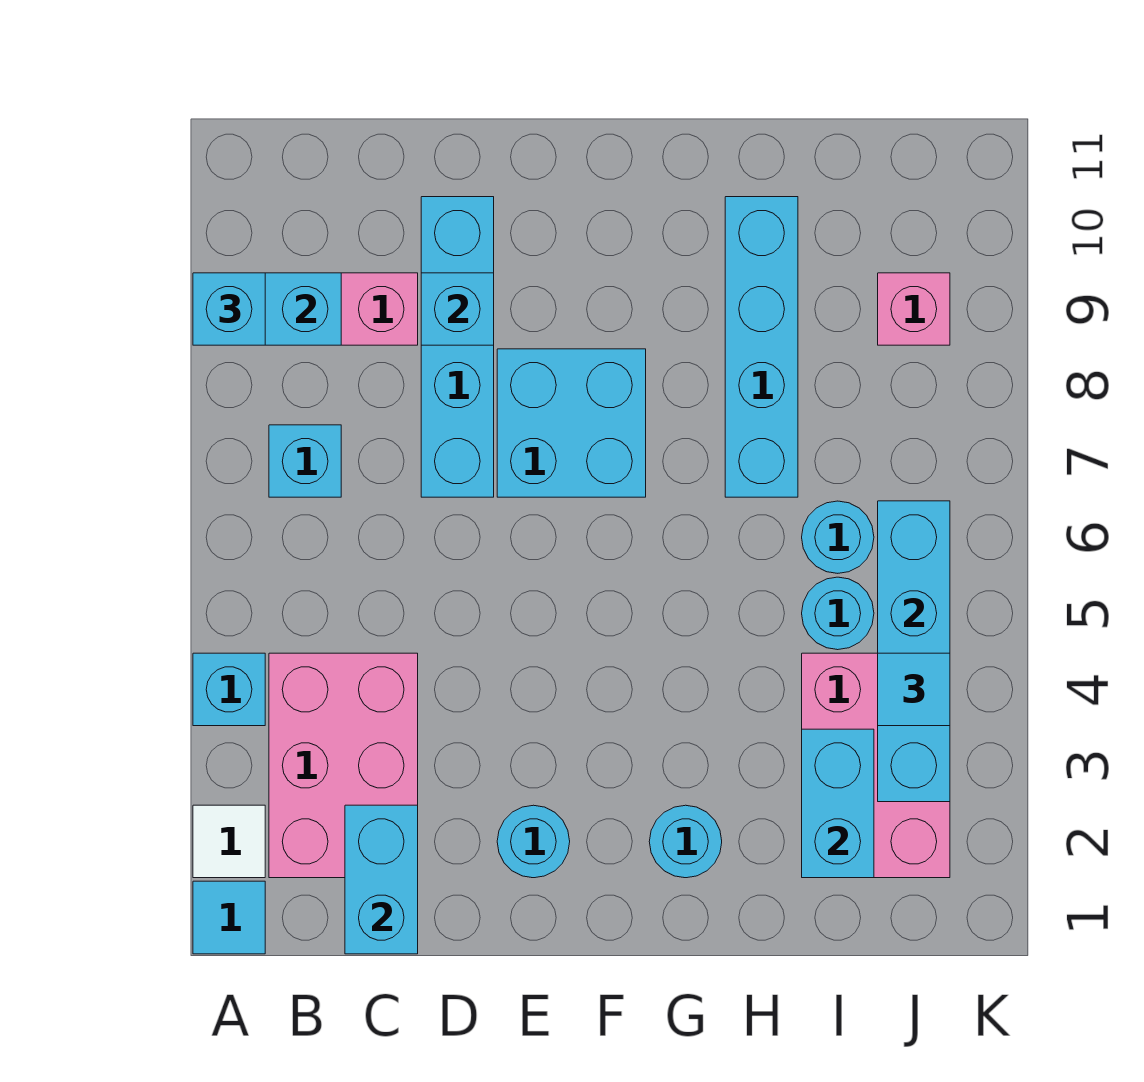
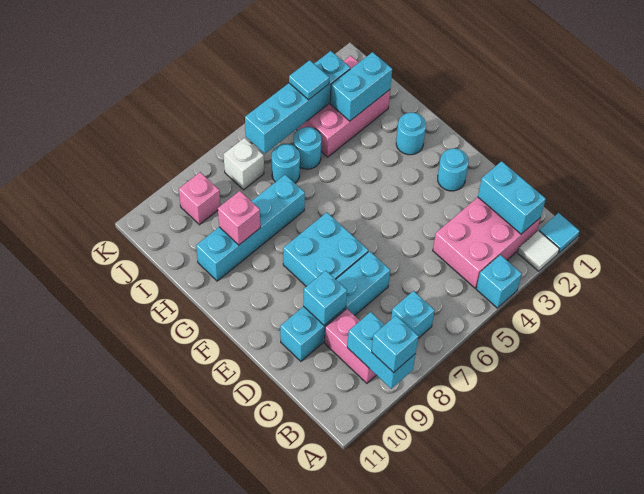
cyan brick C1:C2 level 2 -> cyan brick B2:C2 level 2
none -> pink brick H9 level 2
none -> white brick J7 level 1

